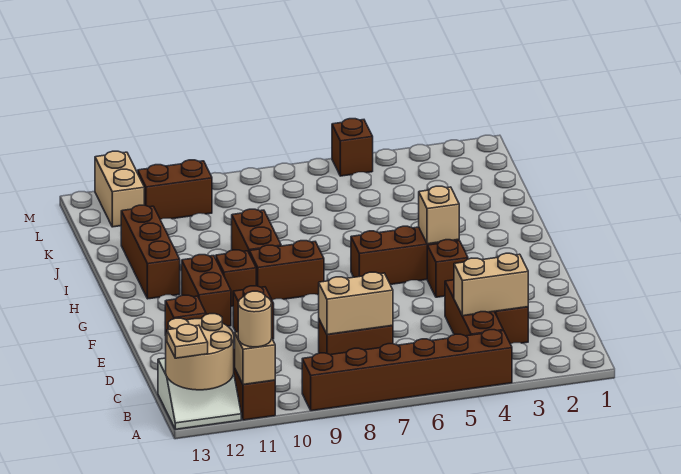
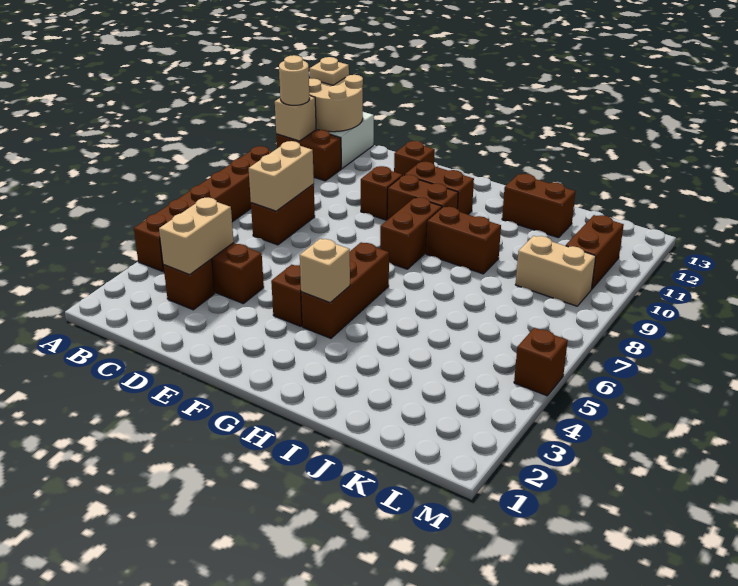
brown brick G10 level 1 -> brown brick F10:G10 level 1
brown brick H12:J12 level 1 -> brown brick I12:J12 level 1
tan brick L12:M12 level 1 -> tan brick K9:L9 level 1

